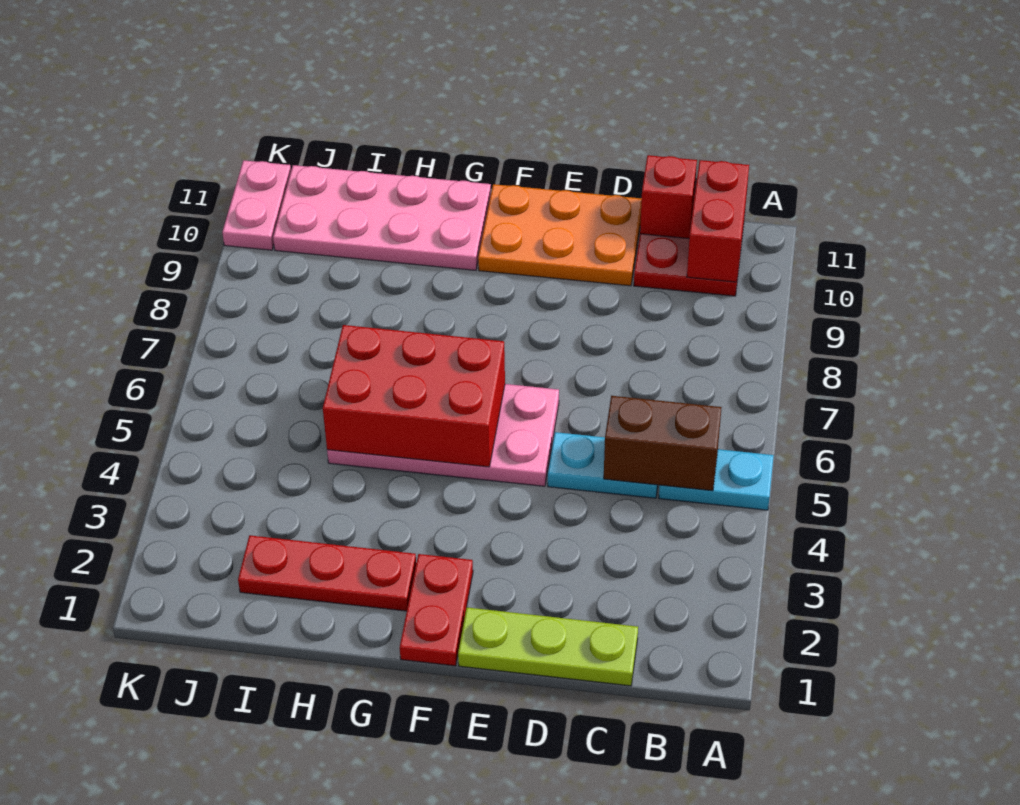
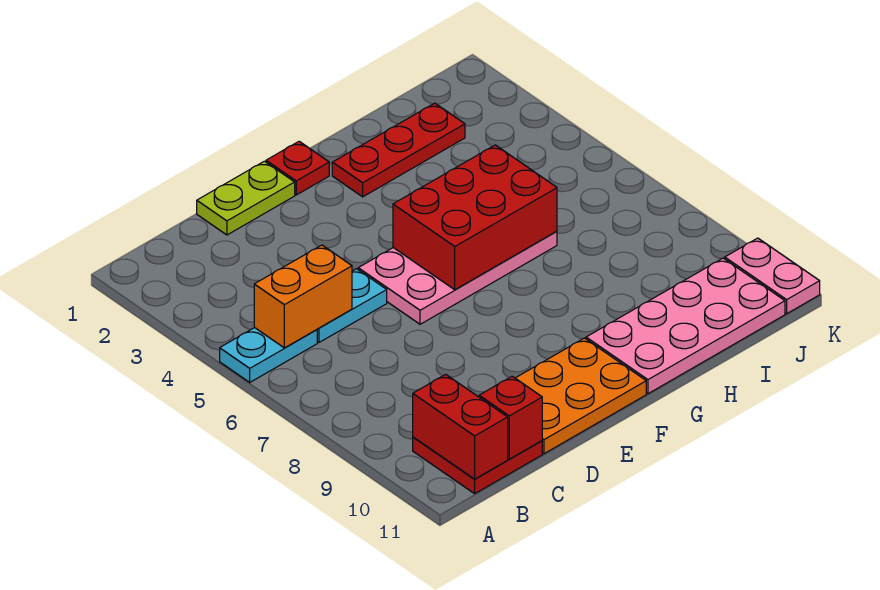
brown brick B5:C5 level 2 -> orange brick B5:C5 level 2
lime plate C1:E1 level 1 -> lime plate D1:E1 level 1
red plate F1:F2 level 1 -> red plate F1 level 1

